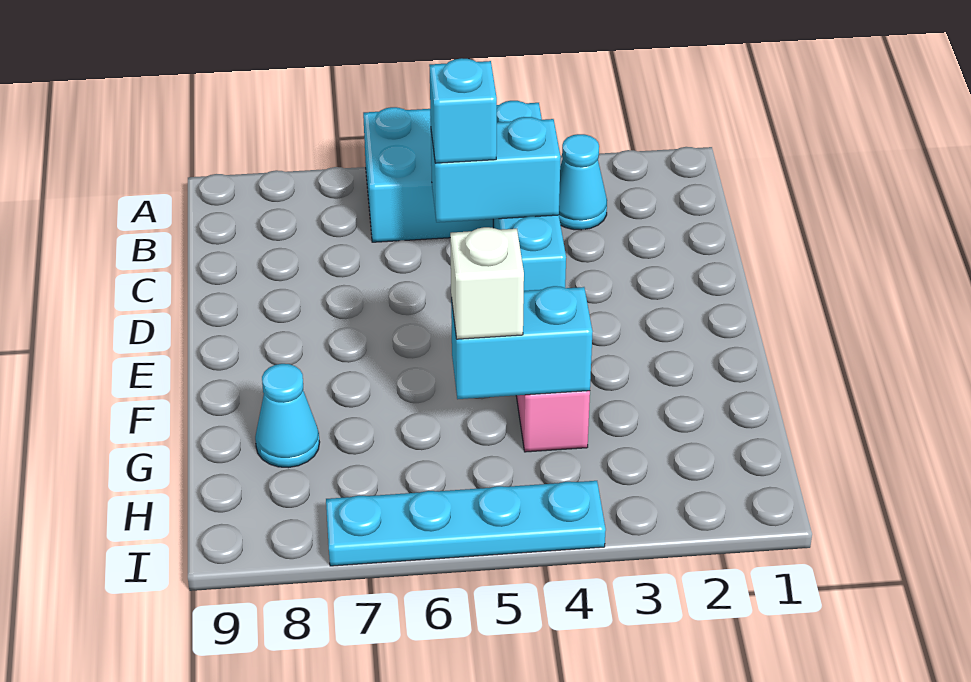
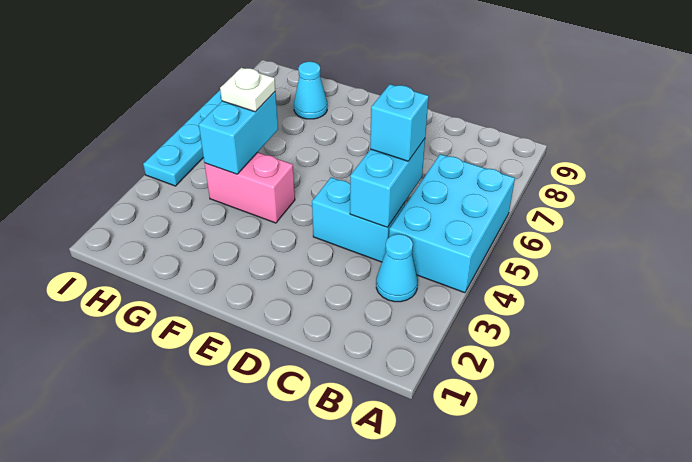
white brick G5 level 3 -> white plate G5 level 3

